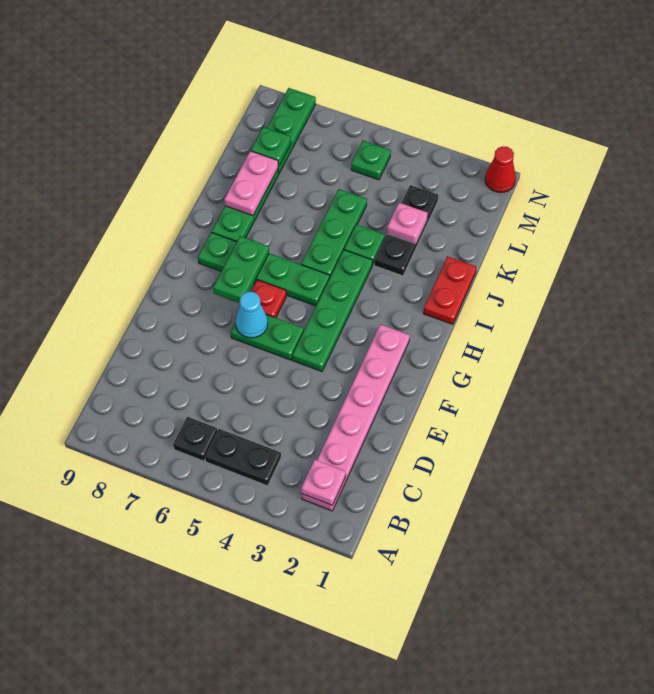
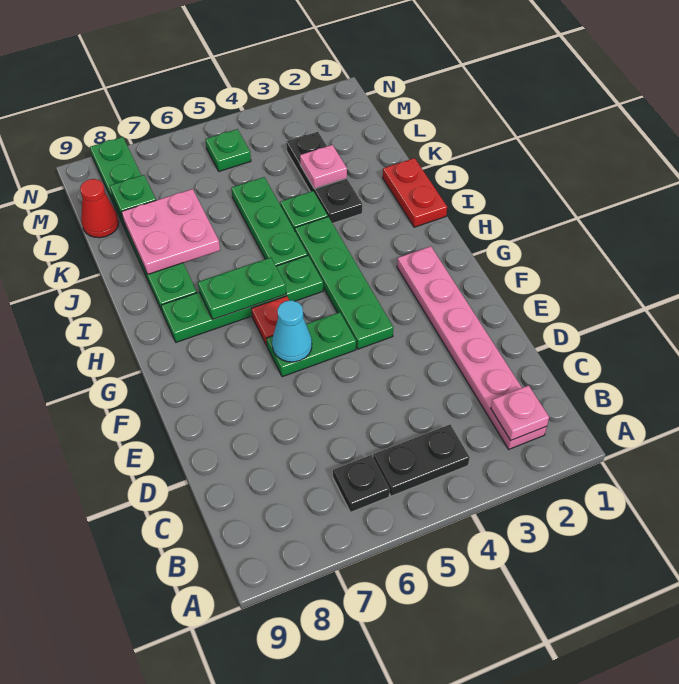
green plate G7:H7 level 2 -> green plate H6:H7 level 2
pink plate J8:K8 level 2 -> pink plate J7:K8 level 2
red cone N1 level 1 -> red cone L9 level 1

